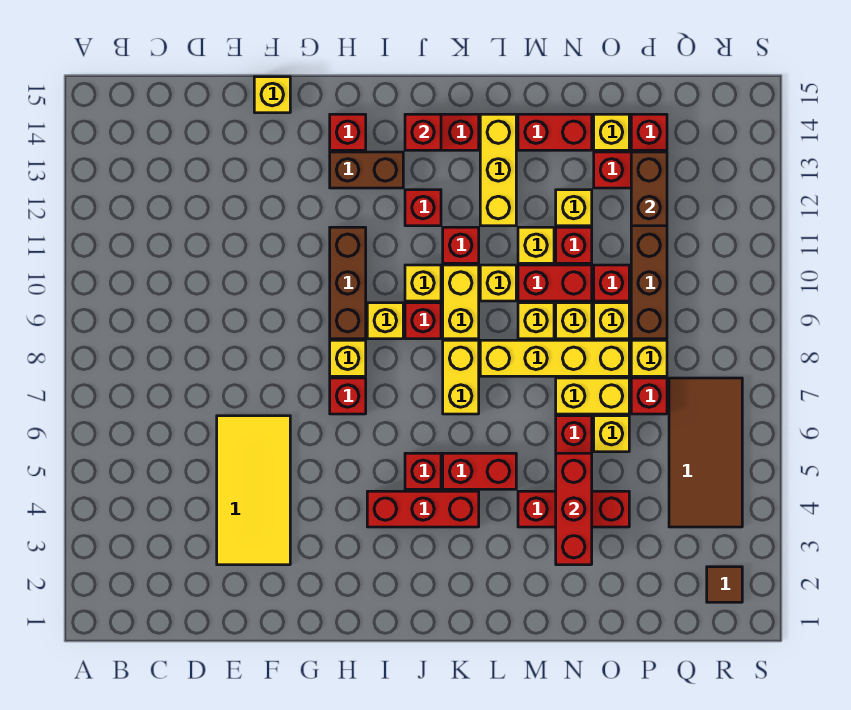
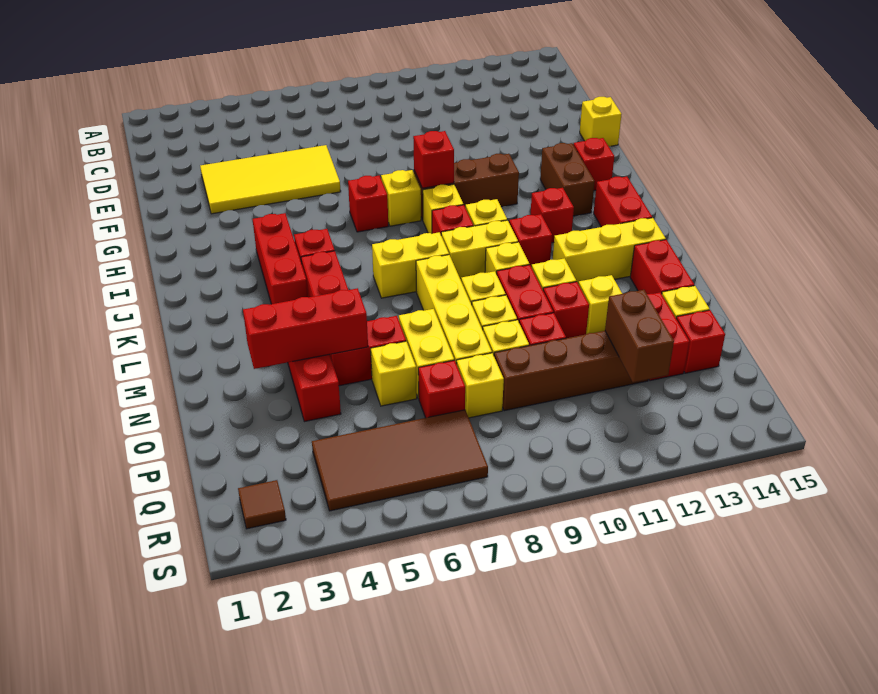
red brick J14 level 2 -> red brick H9 level 2
brown brick P12:P13 level 2 -> brown brick P12:Q12 level 2

